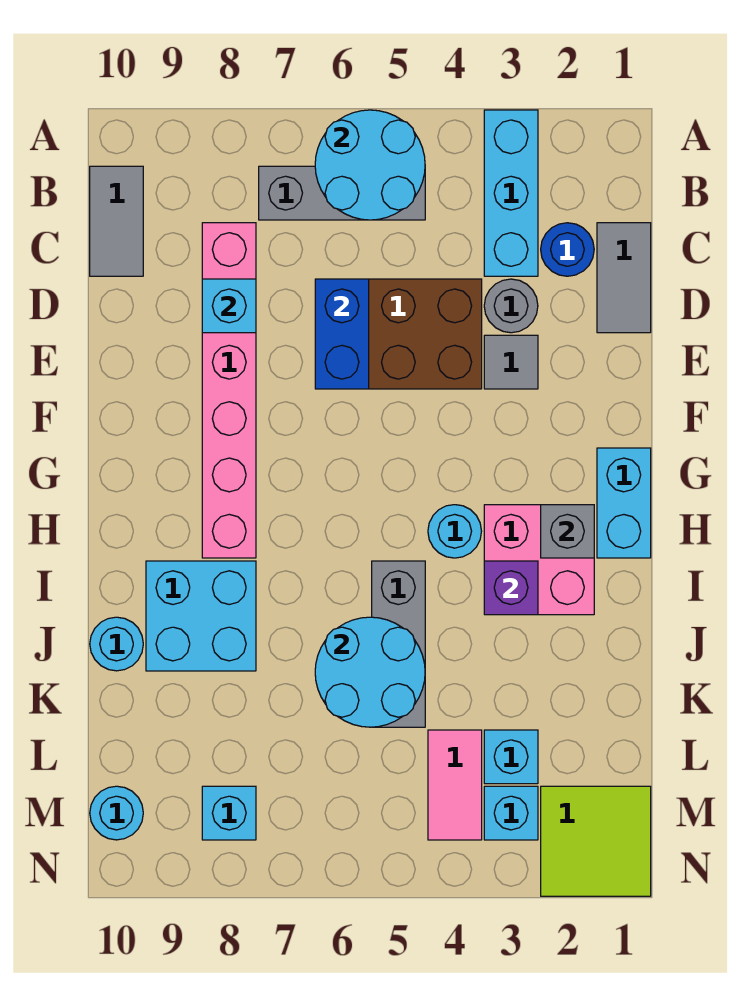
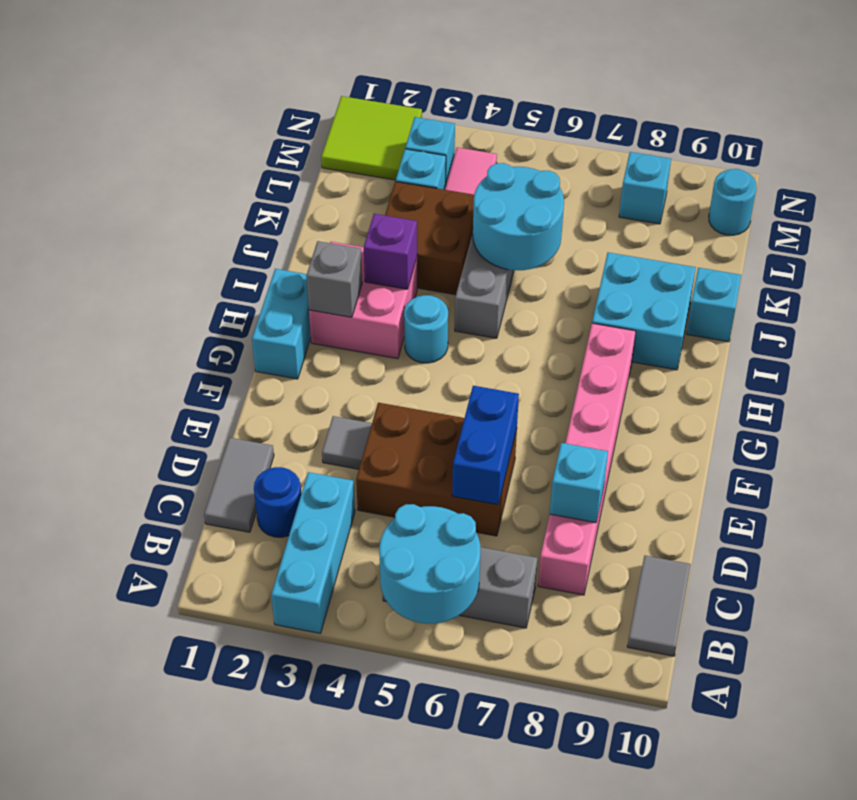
grey round brick D3 level 1 -> none
none -> brown brick J3:K4 level 1
cyan round brick J10 level 1 -> cyan brick J10 level 1

